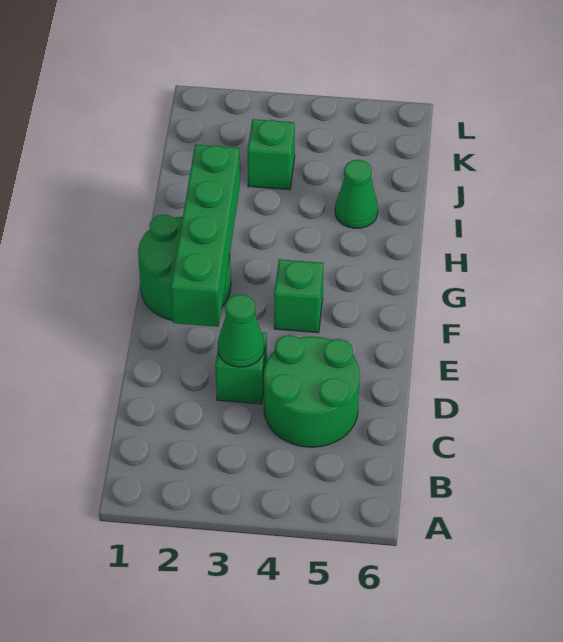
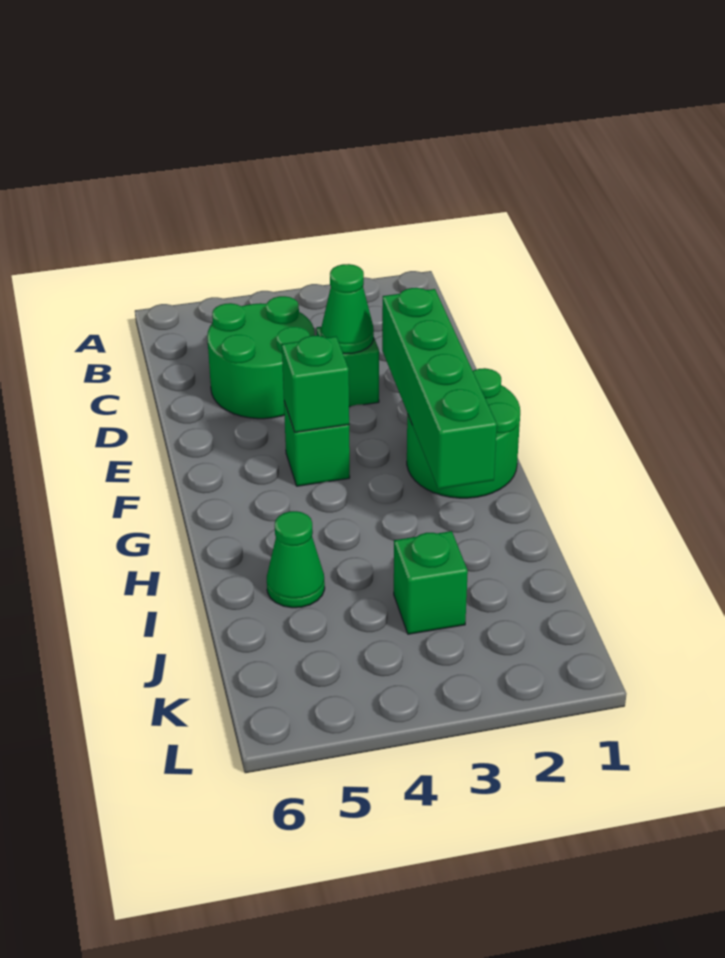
none -> green brick F4 level 2

